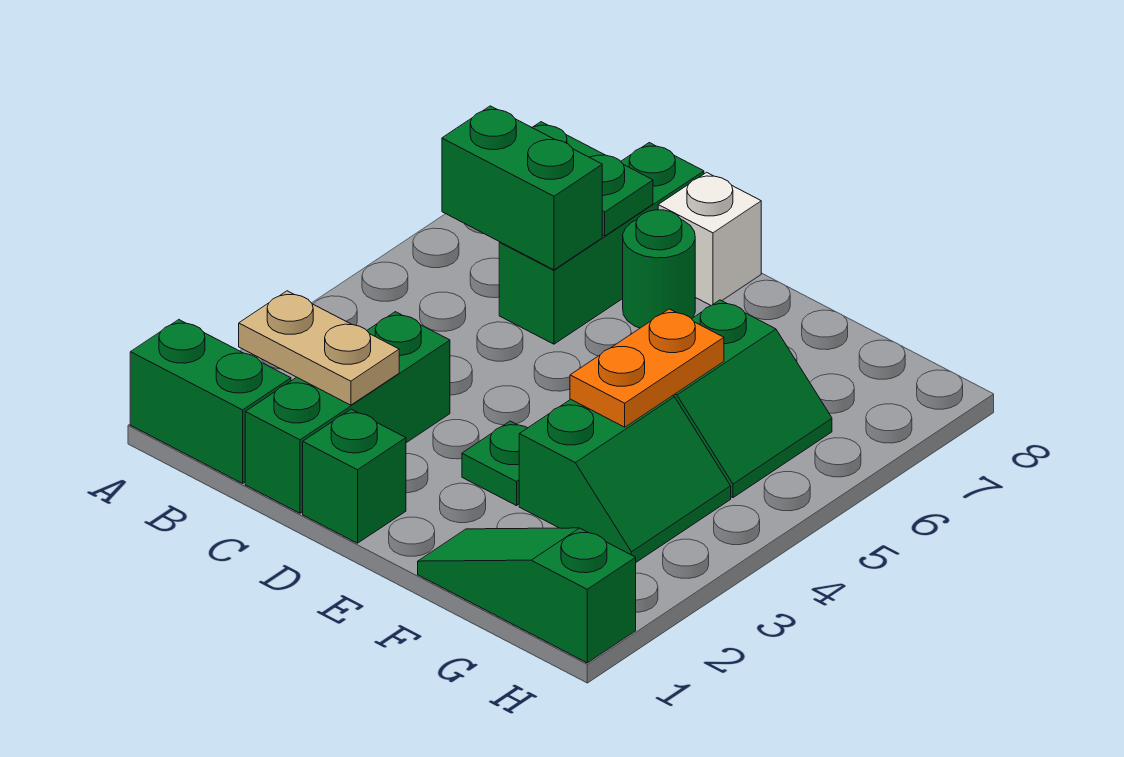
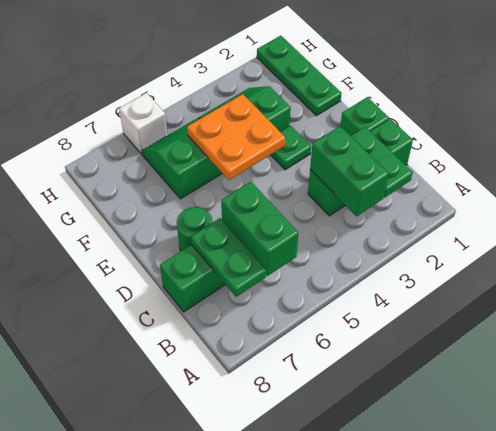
green brick A1:B1 level 1 -> green brick B3:C3 level 2
tan plate B2:C2 level 2 -> green plate B2:C2 level 2
white brick D8 level 1 -> white brick H6 level 1
green slope F1:H1 level 1 top H -> green plate F1:H1 level 1
orange plate F4:F5 level 2 -> orange plate E4:F5 level 2

